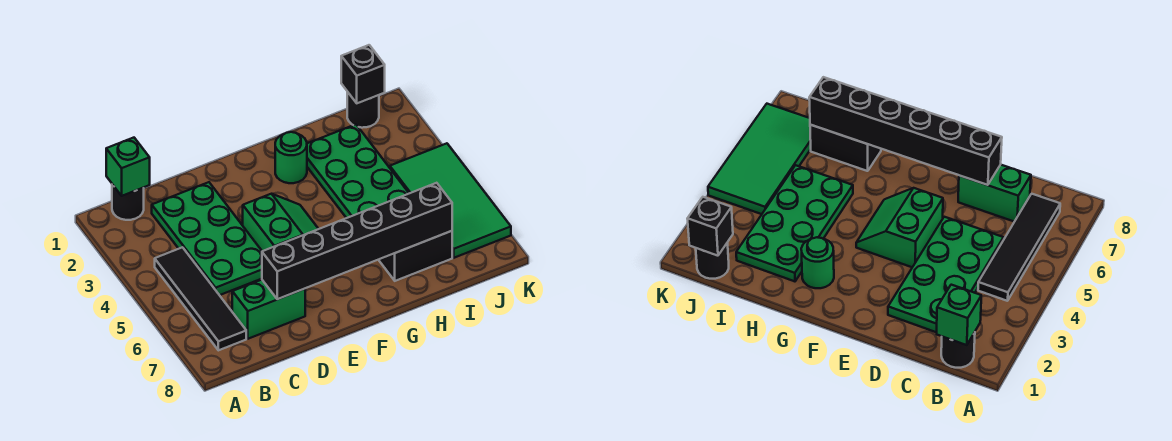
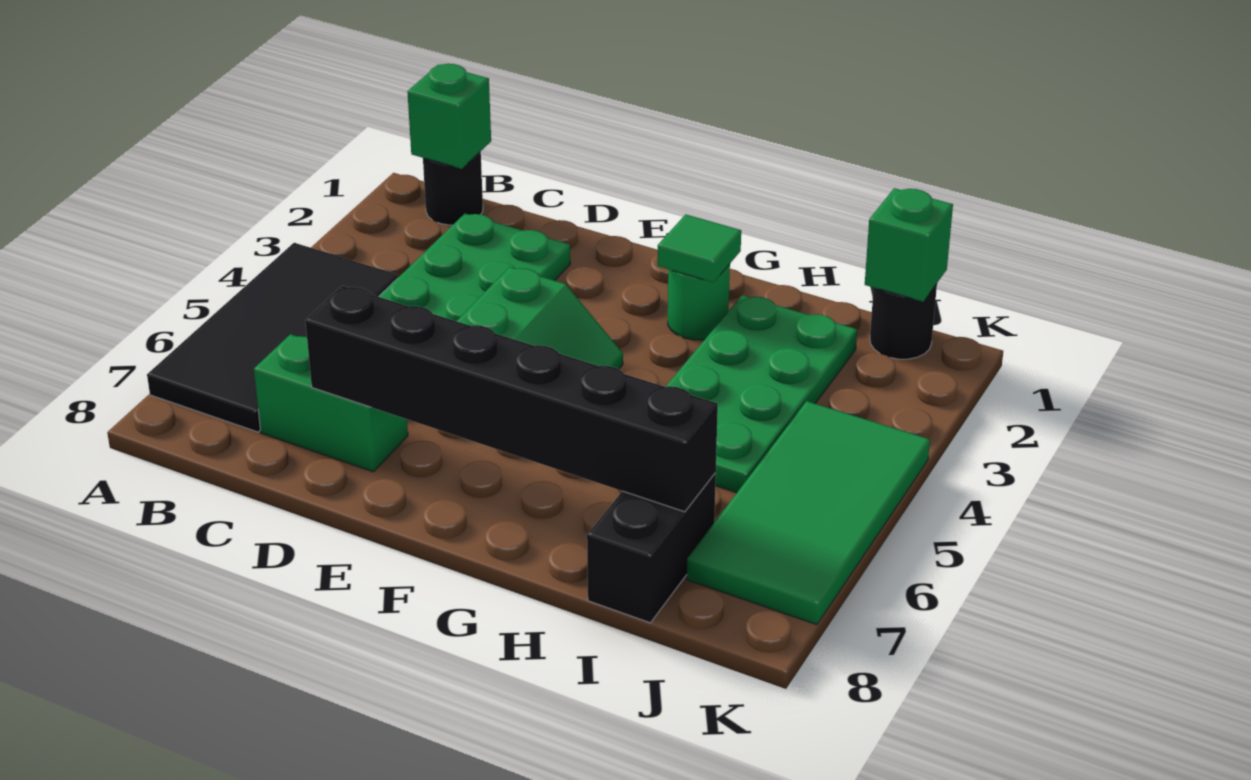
black tile B4:B7 level 1 -> black tile A4:B7 level 1
none -> green tile G2 level 2
black brick H7:I7 level 1 -> black brick I7:I8 level 1
black brick J1 level 2 -> green brick J1 level 2

